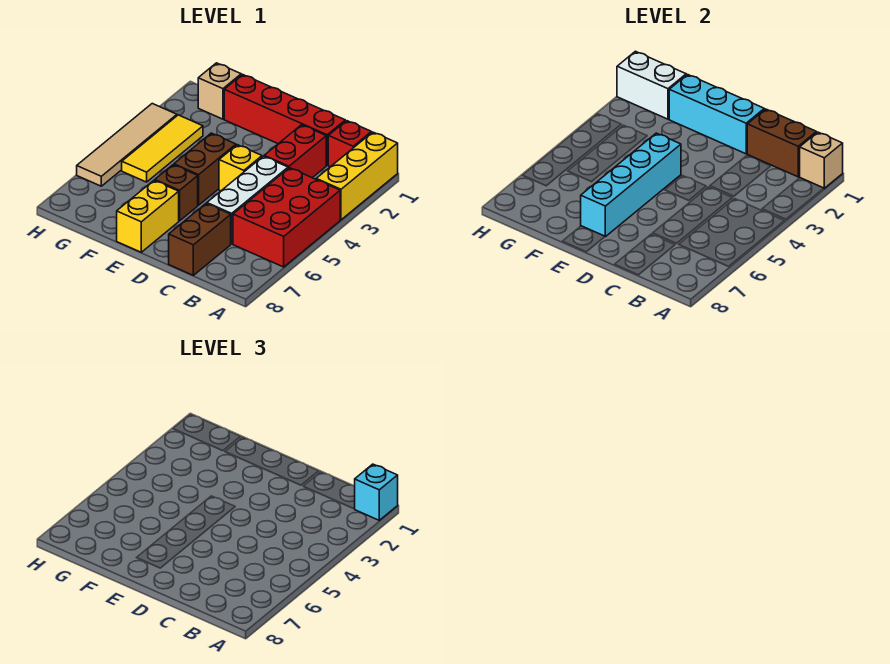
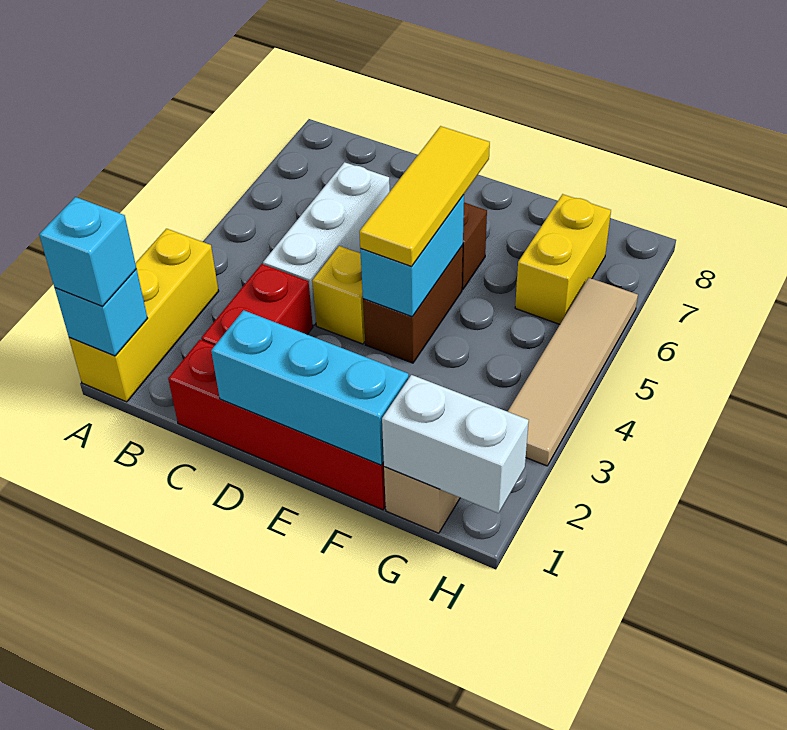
tan brick A1 level 2 -> cyan brick A1 level 2
red brick A4:B6 level 1 -> none
red brick B1 level 1 -> none
brown brick B1:C1 level 2 -> none
brown brick C7:C8 level 1 -> none
cyan brick E4:E7 level 2 -> cyan brick E4:E5 level 2
yellow brick E7:E8 level 1 -> yellow brick G6:G7 level 1
yellow tile G3:G5 level 1 -> yellow tile E4:E6 level 3

